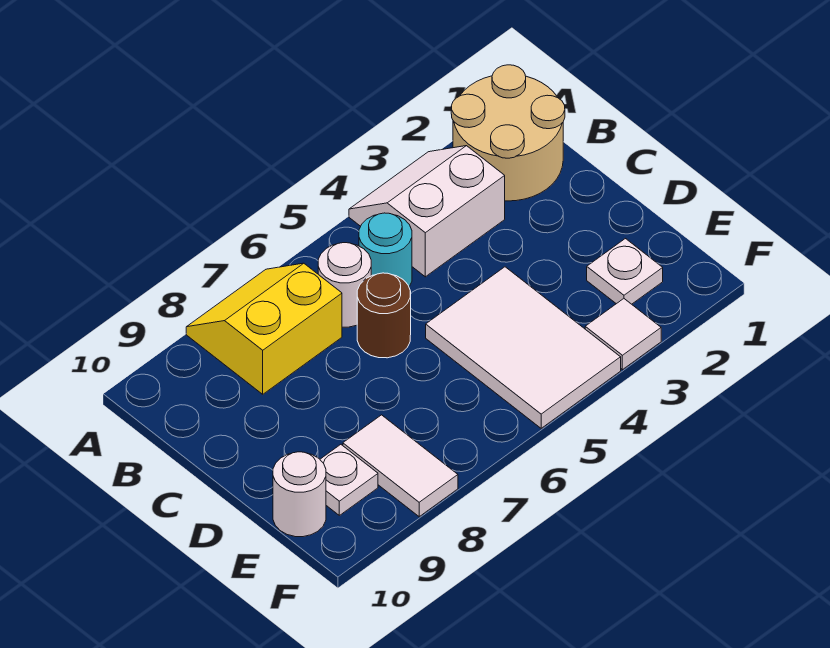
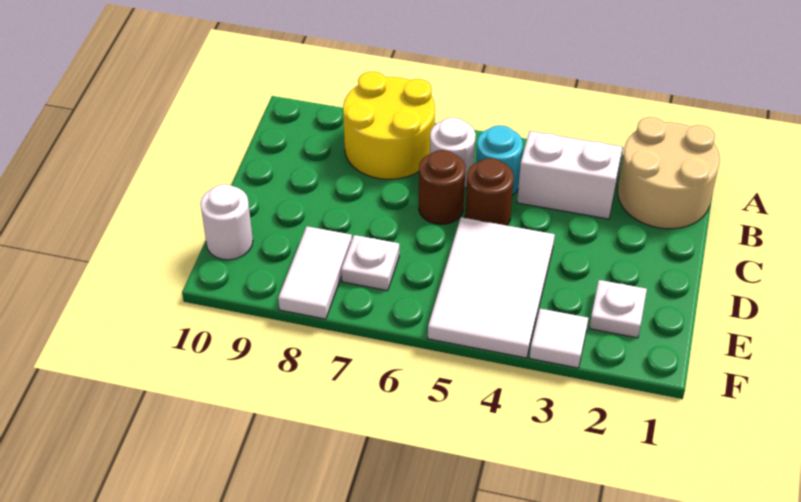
yellow slope A7:B8 level 1 top B -> yellow round brick A7:B8 level 1
none -> brown round brick C5 level 1
white plate E9 level 1 -> white plate E7 level 1

